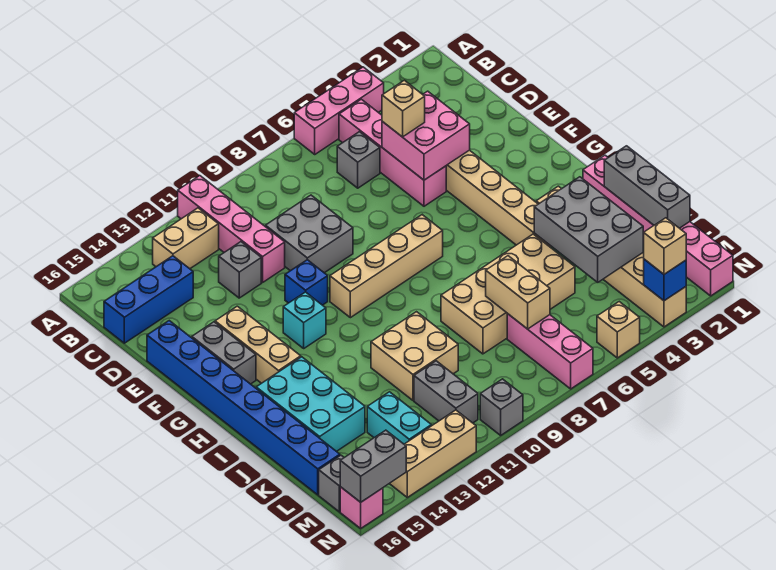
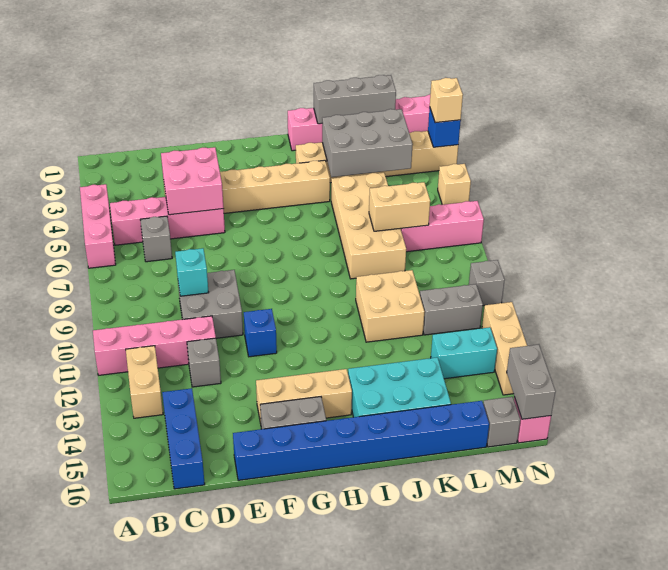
tan brick D5 level 3 -> none
tan brick G7:G10 level 1 -> none
cyan brick G12 level 1 -> cyan brick D9 level 2

